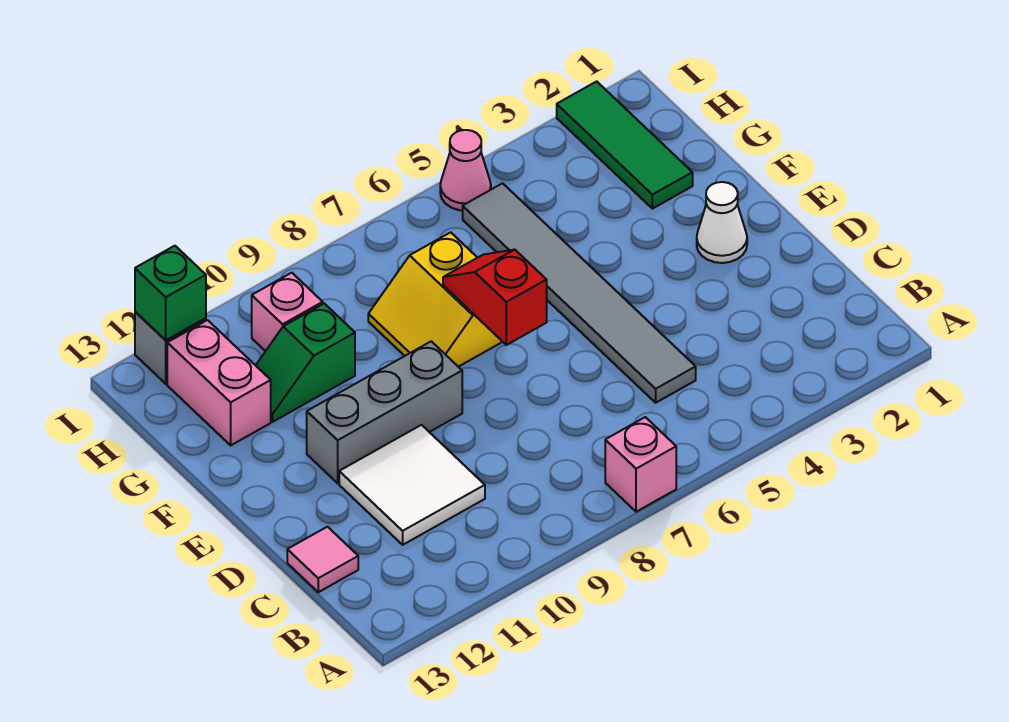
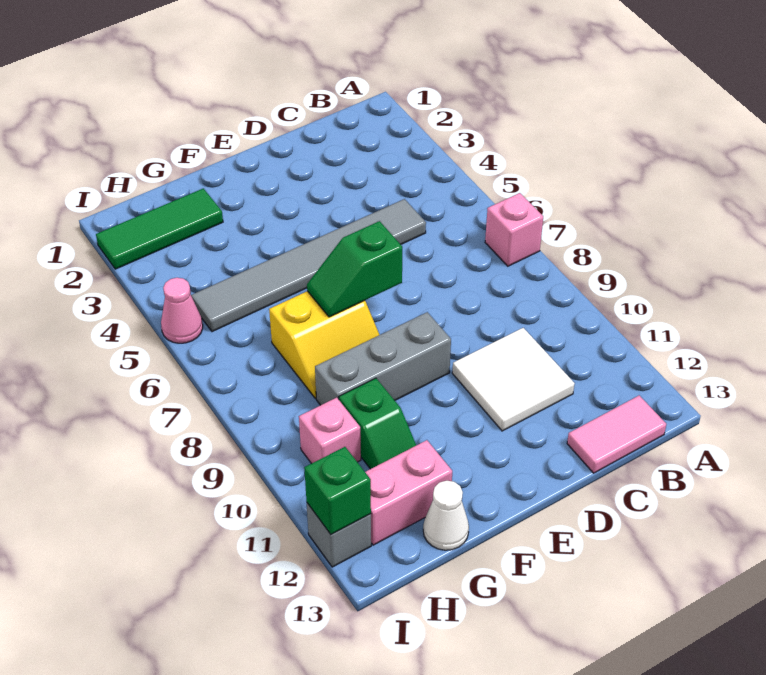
pink tile C13 level 1 -> pink tile B13:C13 level 1
white cone E2 level 1 -> white cone G13 level 1
red slope E7:F7 level 2 top E -> green slope E7:F7 level 2 top E
grey brick E9:E11 level 1 -> grey brick E9:G9 level 1

